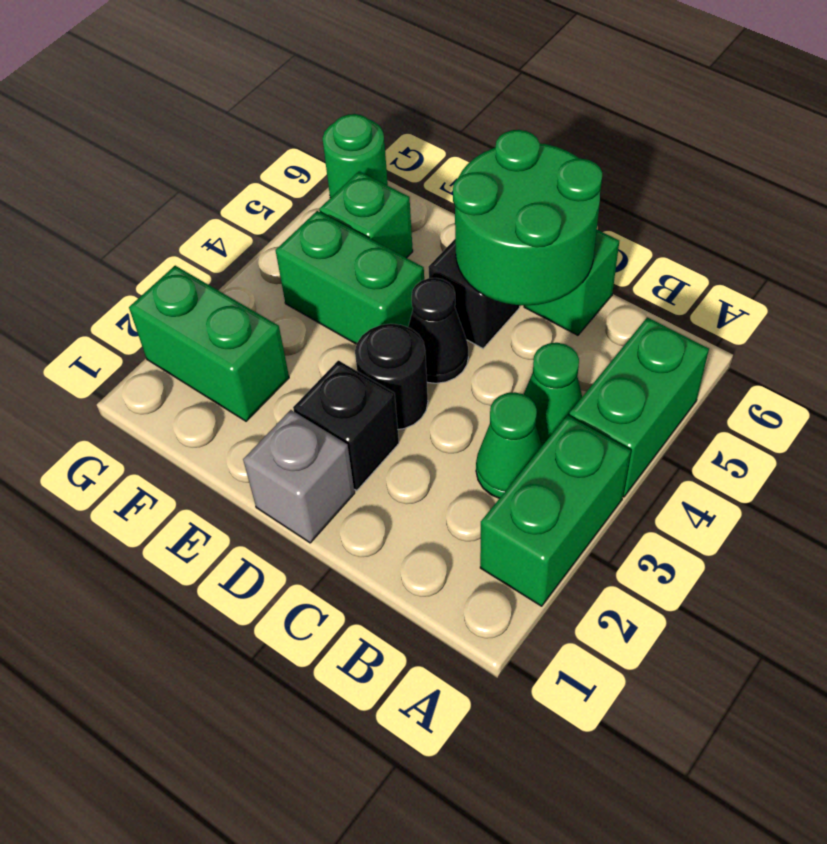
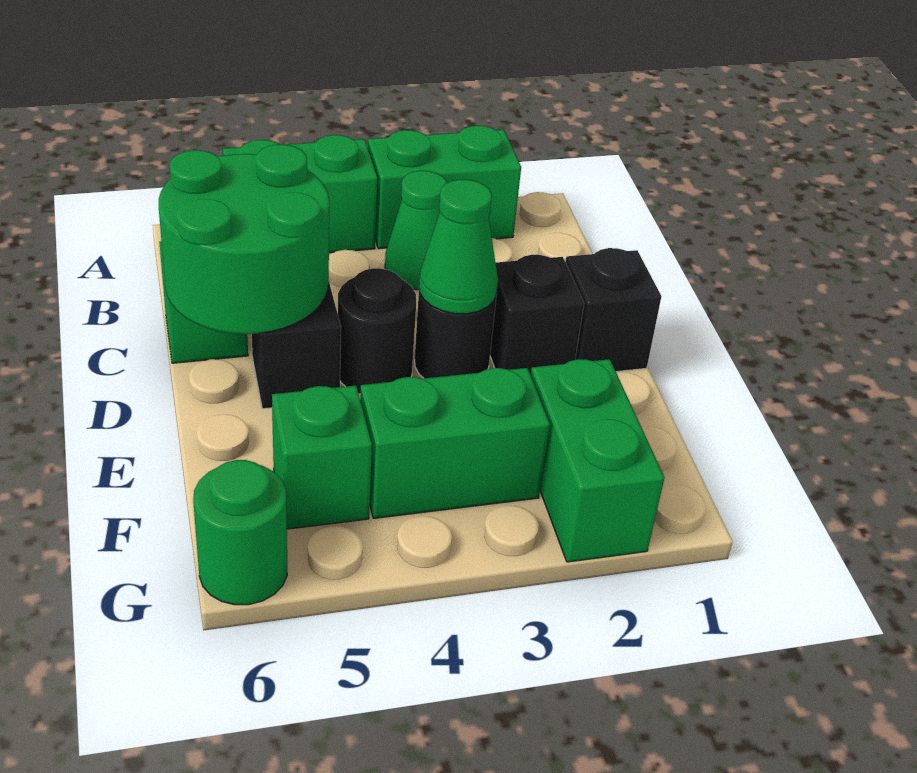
green cone B4 level 1 -> green cone D3 level 2
grey brick D1 level 1 -> black brick D1 level 1
black cone D4 level 1 -> black round brick D4 level 1
green brick E4:F4 level 1 -> green brick F3:F4 level 1

